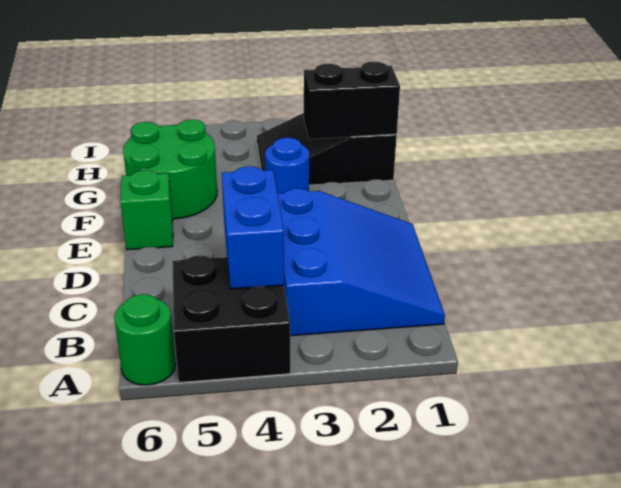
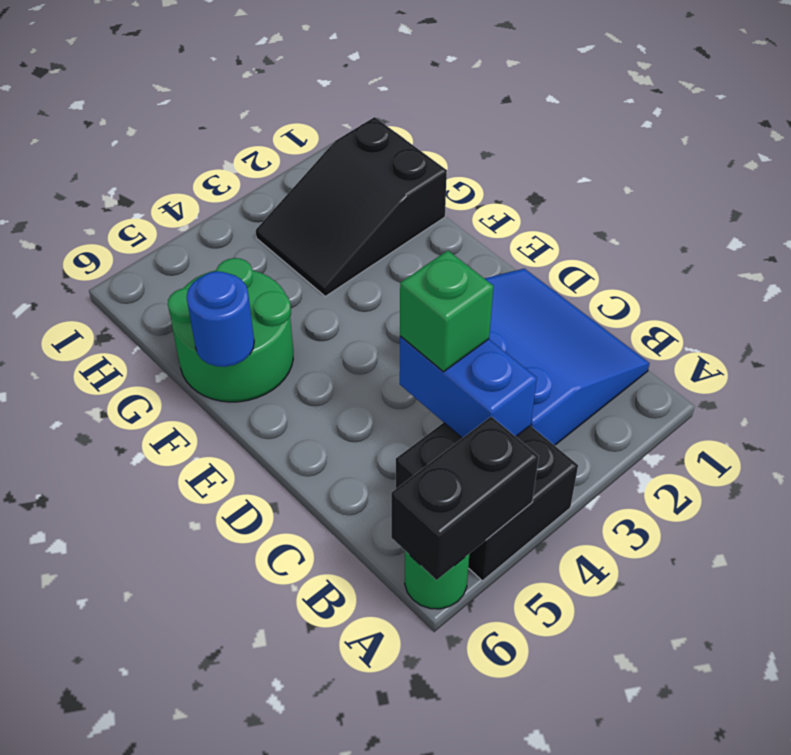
green brick E6 level 1 -> green brick C4 level 3
blue round brick F3 level 1 -> blue round brick F6 level 2
black brick G1:G2 level 2 -> black brick A5:A6 level 2

